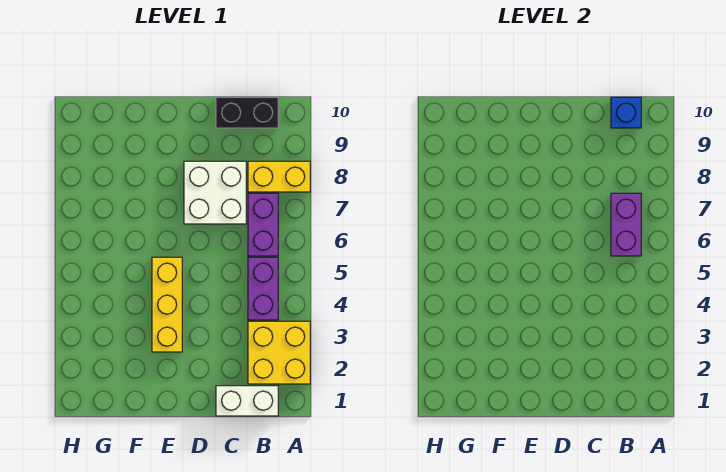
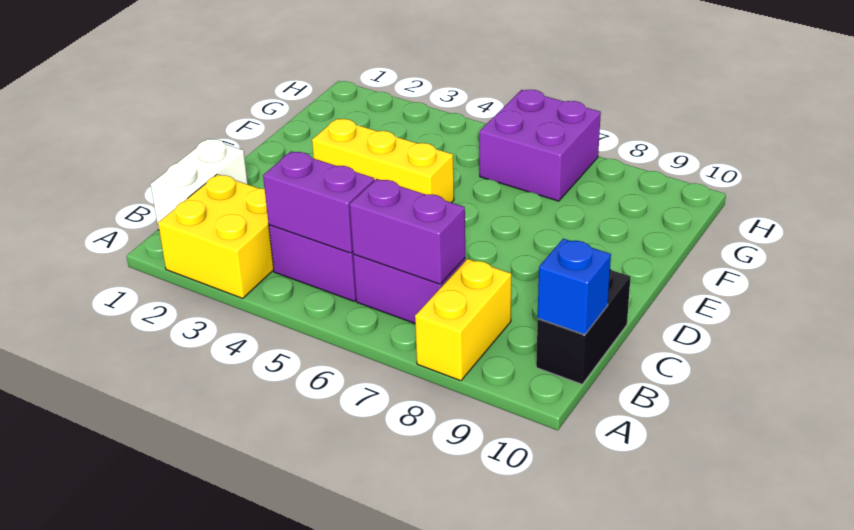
none -> purple brick B4:B5 level 2
white brick C7:D8 level 1 -> none
none -> purple brick G6:H7 level 1

